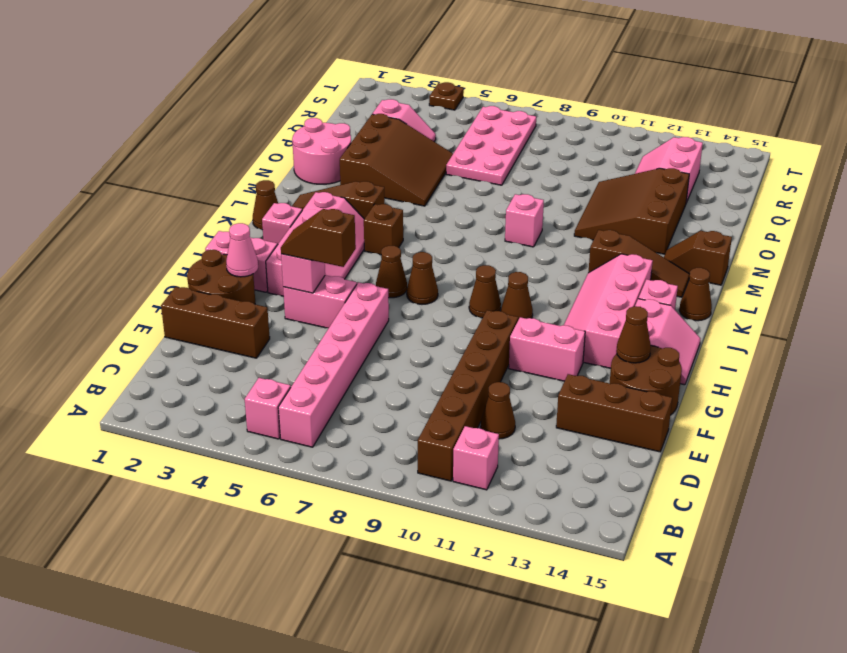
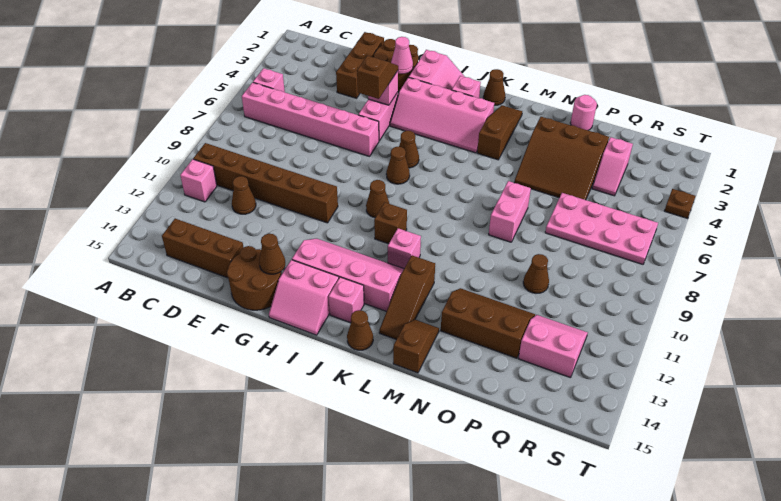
brown brick E13:E15 level 1 -> brown brick C14:E14 level 1
pink brick G11:G12 level 1 -> pink brick N7:N8 level 1
brown cone I10 level 1 -> brown cone P10 level 1
brown brick K5 level 1 -> brown brick J10 level 1
pink brick M9 level 1 -> pink brick K11 level 1
pink round brick N1:O2 level 1 -> pink round brick O1 level 1
brown slope N11:P13 level 1 top 13 -> brown slope N12:P13 level 1 top 13

